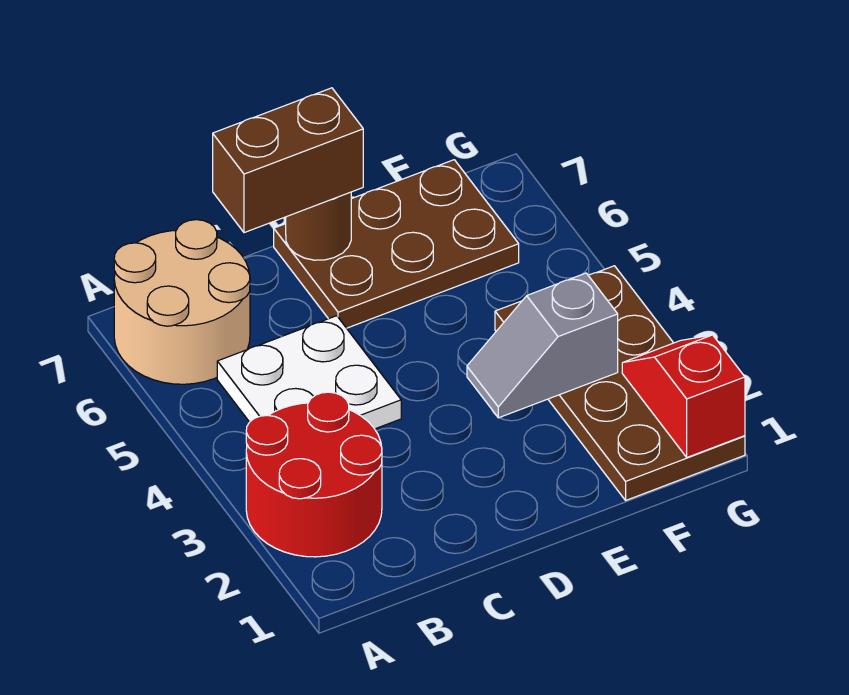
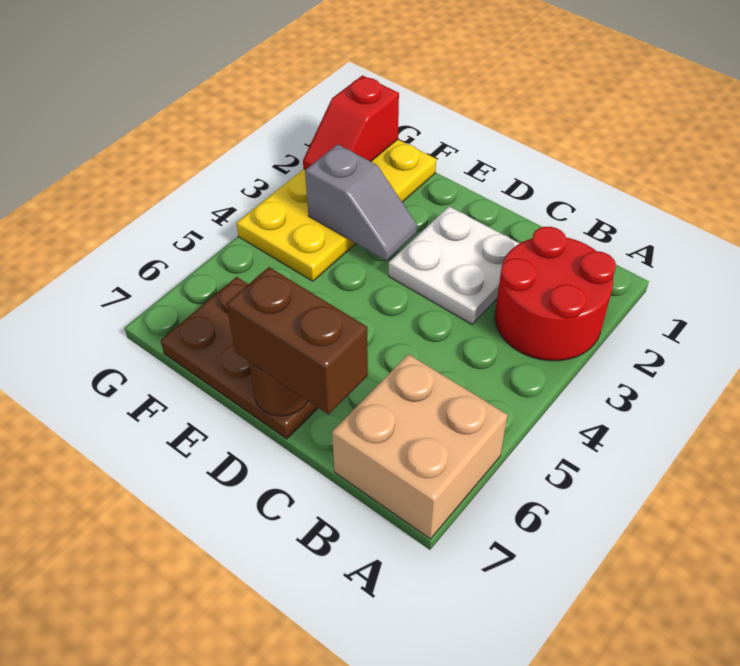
tan round brick A6:B7 level 1 -> tan brick A6:B7 level 1
white plate B4:C5 level 1 -> white plate C2:D3 level 1
brown plate F1:G4 level 1 -> yellow plate F1:G4 level 1

